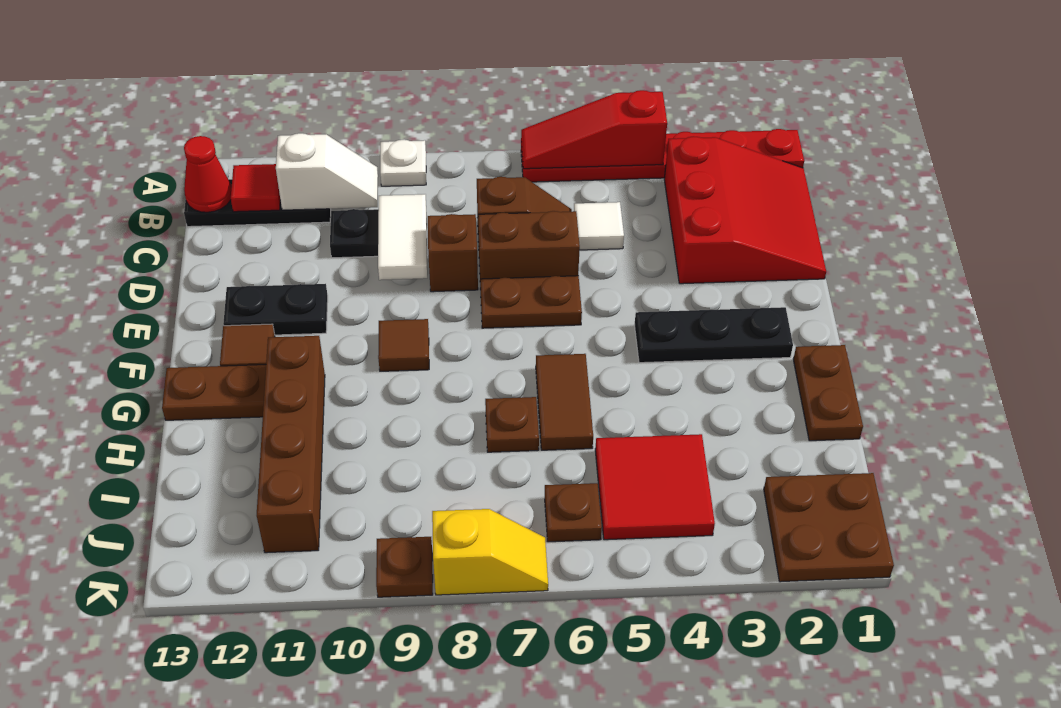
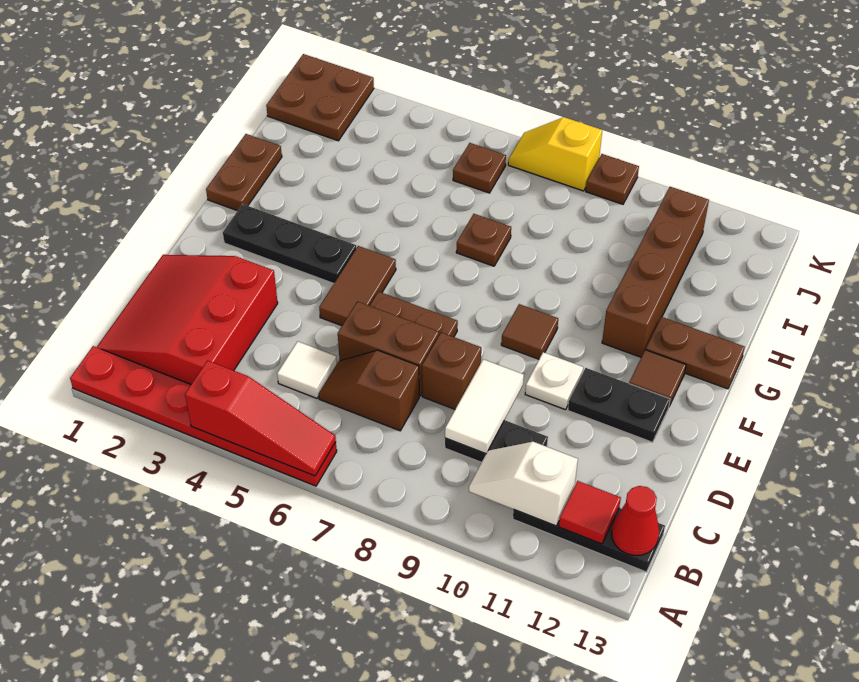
white plate A9 level 1 -> white plate E10 level 1
brown tile G6:H6 level 1 -> brown tile E5:F5 level 1
red tile I4:J5 level 1 -> none

